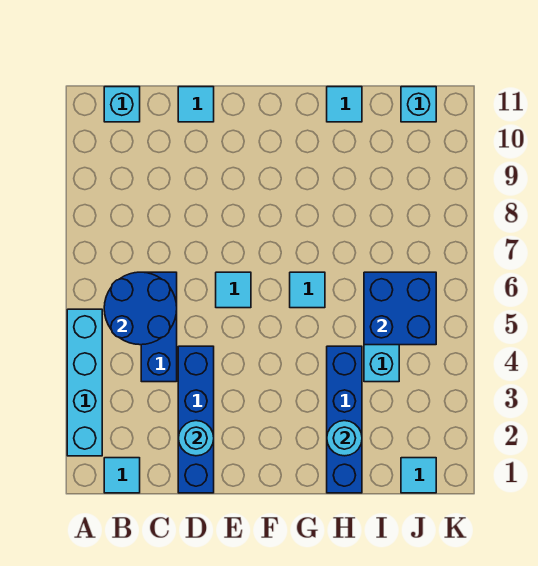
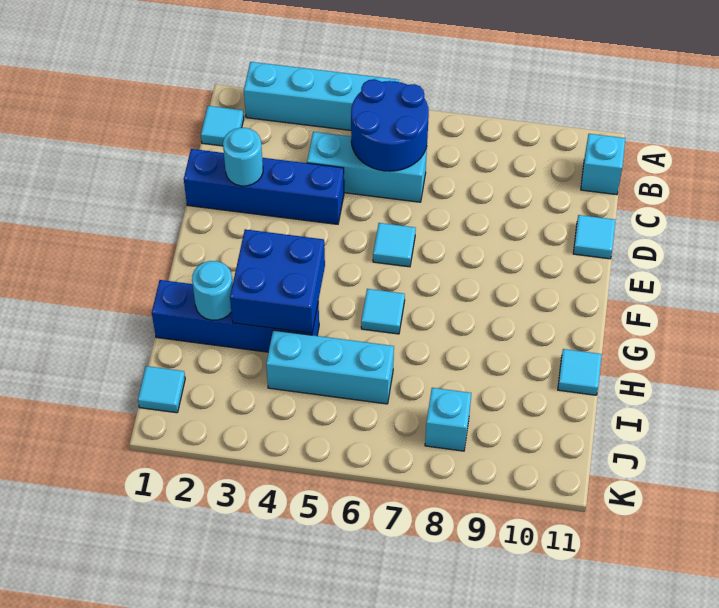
blue brick C4:C6 level 1 -> cyan brick C4:C6 level 1
blue brick I5:J6 level 2 -> blue brick G3:H4 level 2
cyan brick J11 level 1 -> cyan brick J8 level 1

